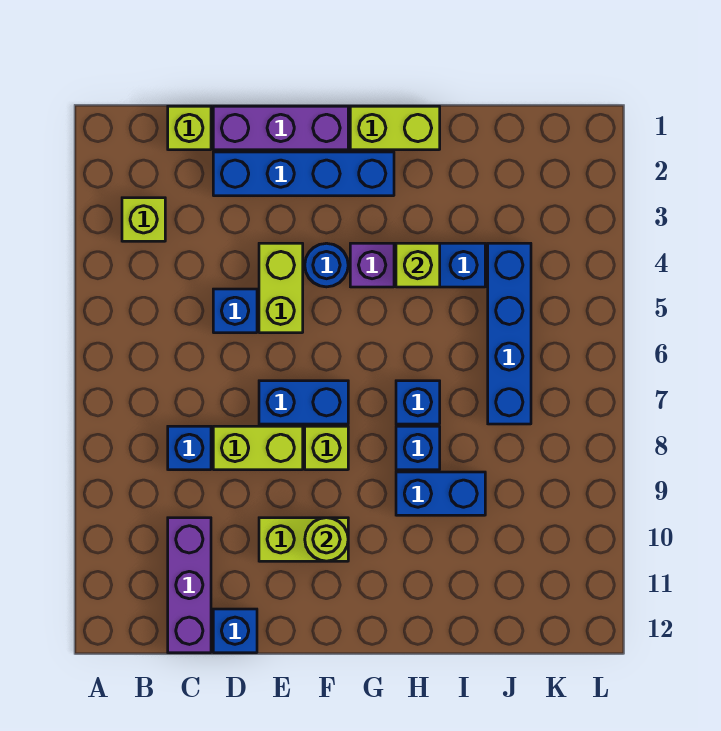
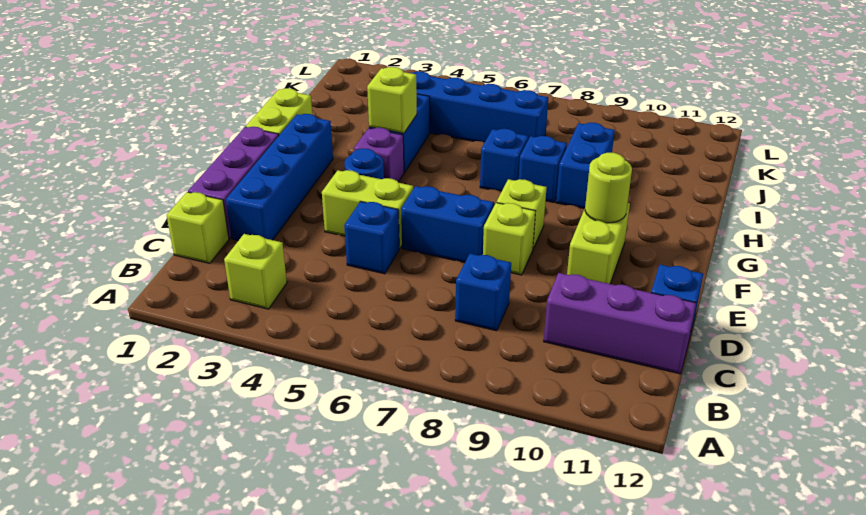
lime brick D8:E8 level 1 -> lime brick E8 level 1
blue brick E7:F7 level 1 -> blue brick E6:E7 level 1

